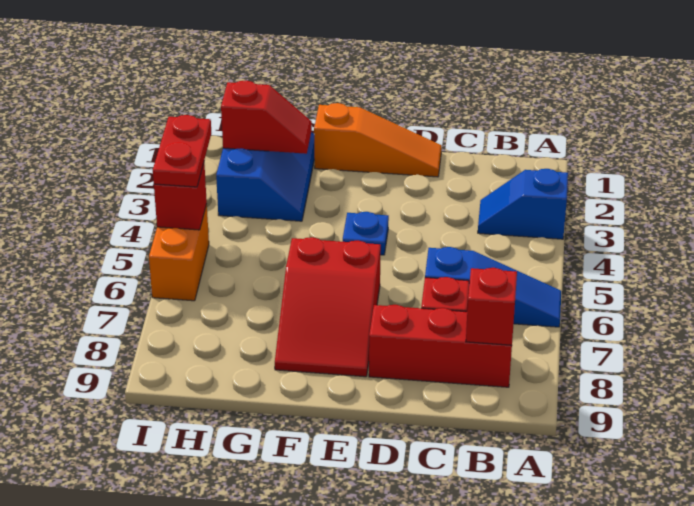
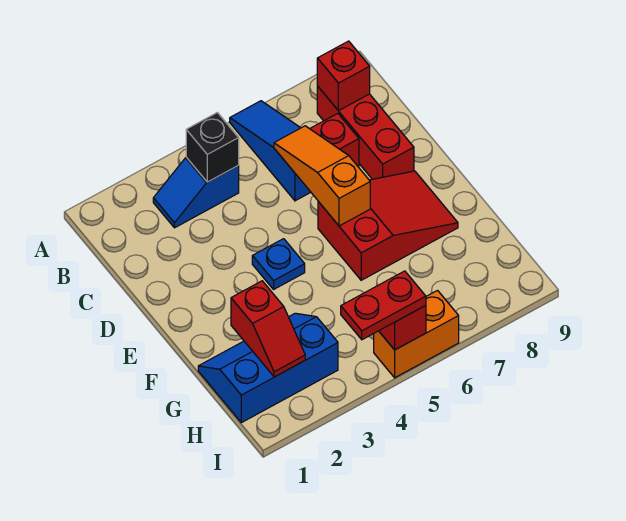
blue slope A3:B3 level 1 top A -> blue slope B3:B4 level 1 top 4
none -> black brick B4 level 2
orange slope D1:F1 level 1 top F -> orange slope C6:E6 level 2 top E
red slope G2:H2 level 2 top H -> red slope G2:H2 level 2 top G

